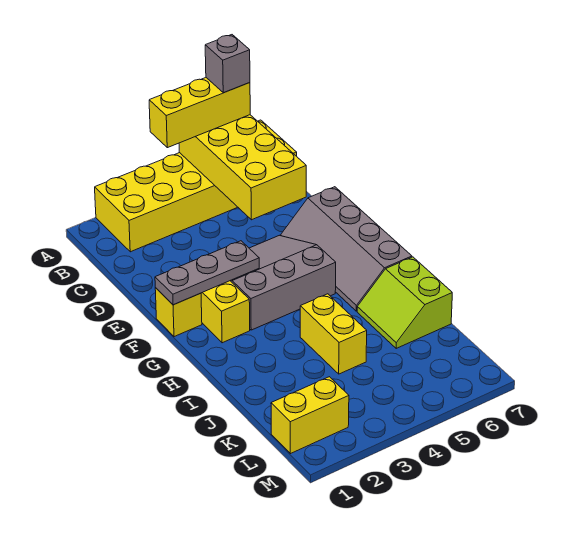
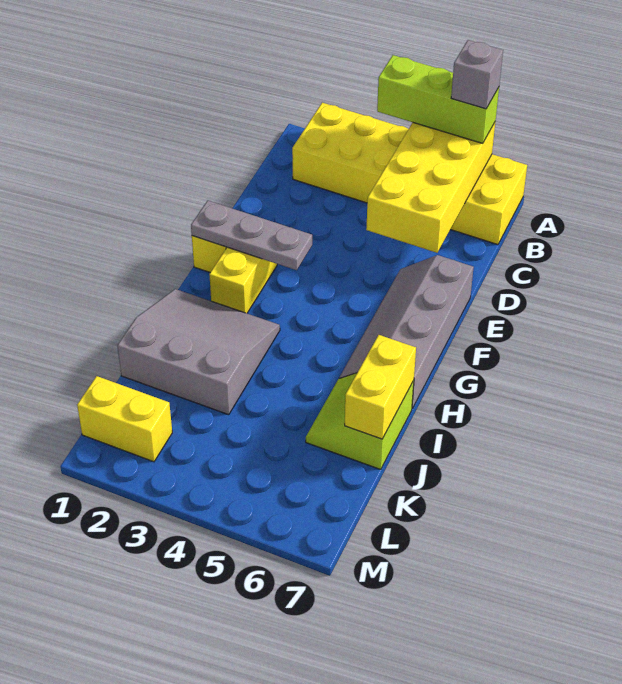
yellow brick A4:A6 level 3 -> lime brick A4:A6 level 3
grey slope E3:G5 level 1 top G -> grey slope H1:J3 level 1 top J
yellow brick I4:J4 level 1 -> yellow brick I7:J7 level 2

